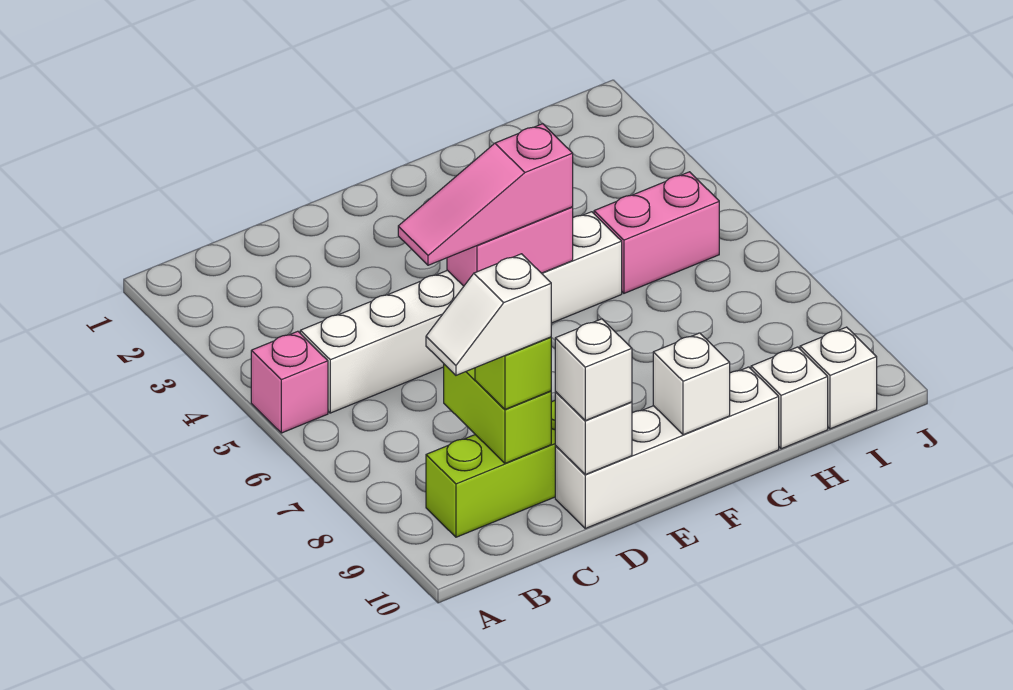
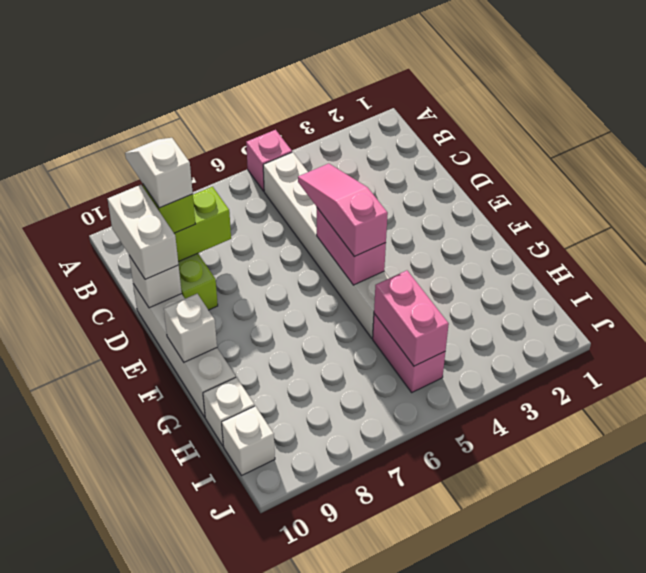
white brick D10 level 3 -> white brick C10:D10 level 3
none -> pink brick H5:I5 level 2

